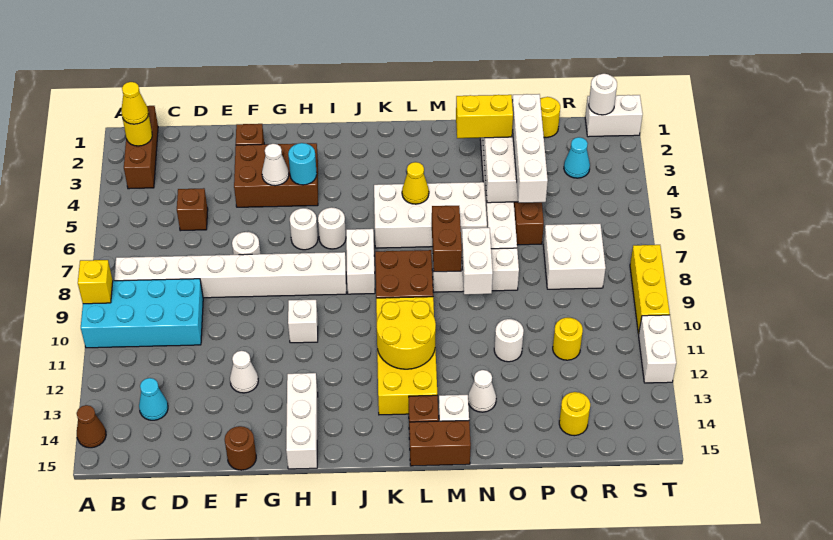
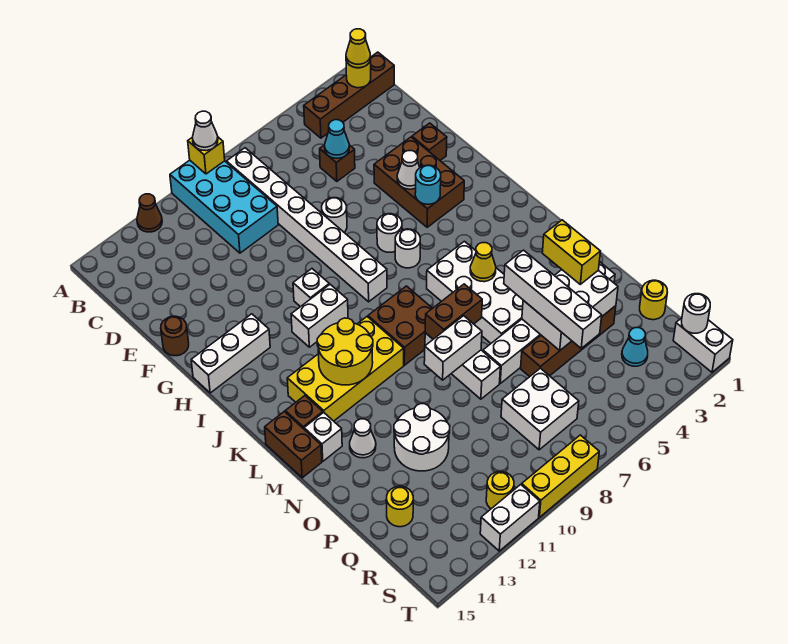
brown cone A14 level 1 -> brown cone A12 level 1
brown brick B1:B3 level 1 -> brown brick B1:B4 level 1
cyan cone C13 level 1 -> cyan cone D5 level 2
white cone F12 level 1 -> white cone A9 level 3
white brick J7:J8 level 1 -> white brick I10:I11 level 1
white round brick O11 level 1 -> white round brick O11:P12 level 1
white brick P3:P6 level 3 -> white brick N5:Q5 level 3
yellow round brick Q11 level 1 -> yellow round brick S11 level 1

